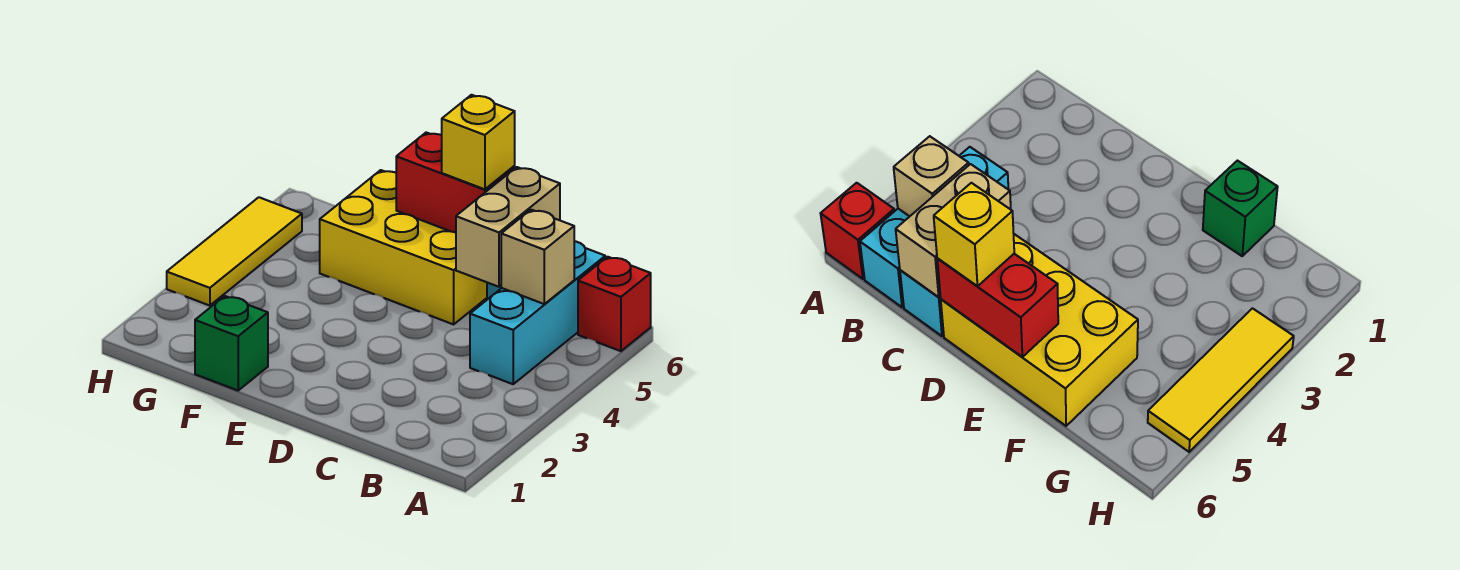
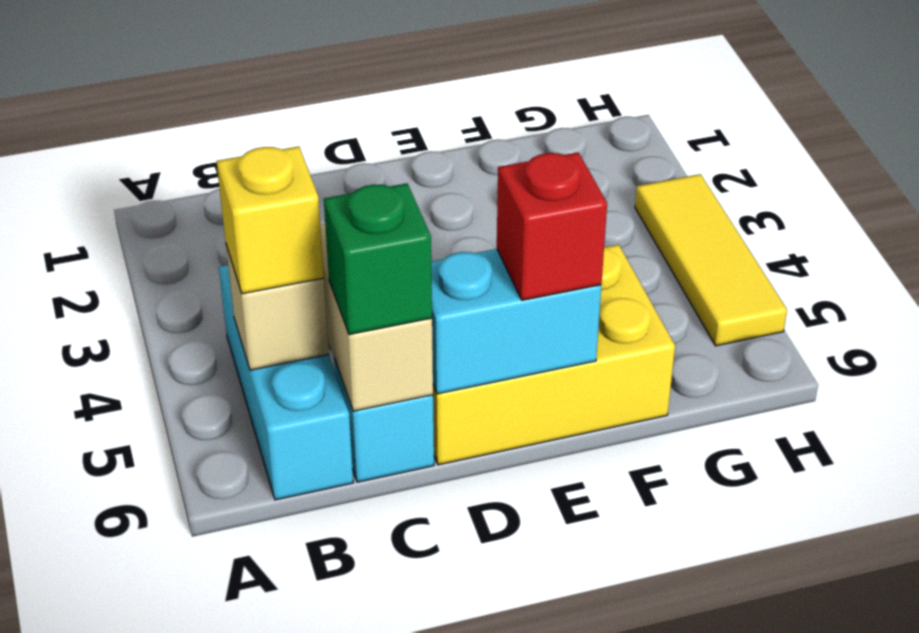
red brick A6 level 1 -> red brick E6 level 3
red brick D6:E6 level 2 -> cyan brick D6:E6 level 2
yellow brick D6 level 3 -> yellow brick B5 level 3
green brick F1 level 1 -> green brick C6 level 3

